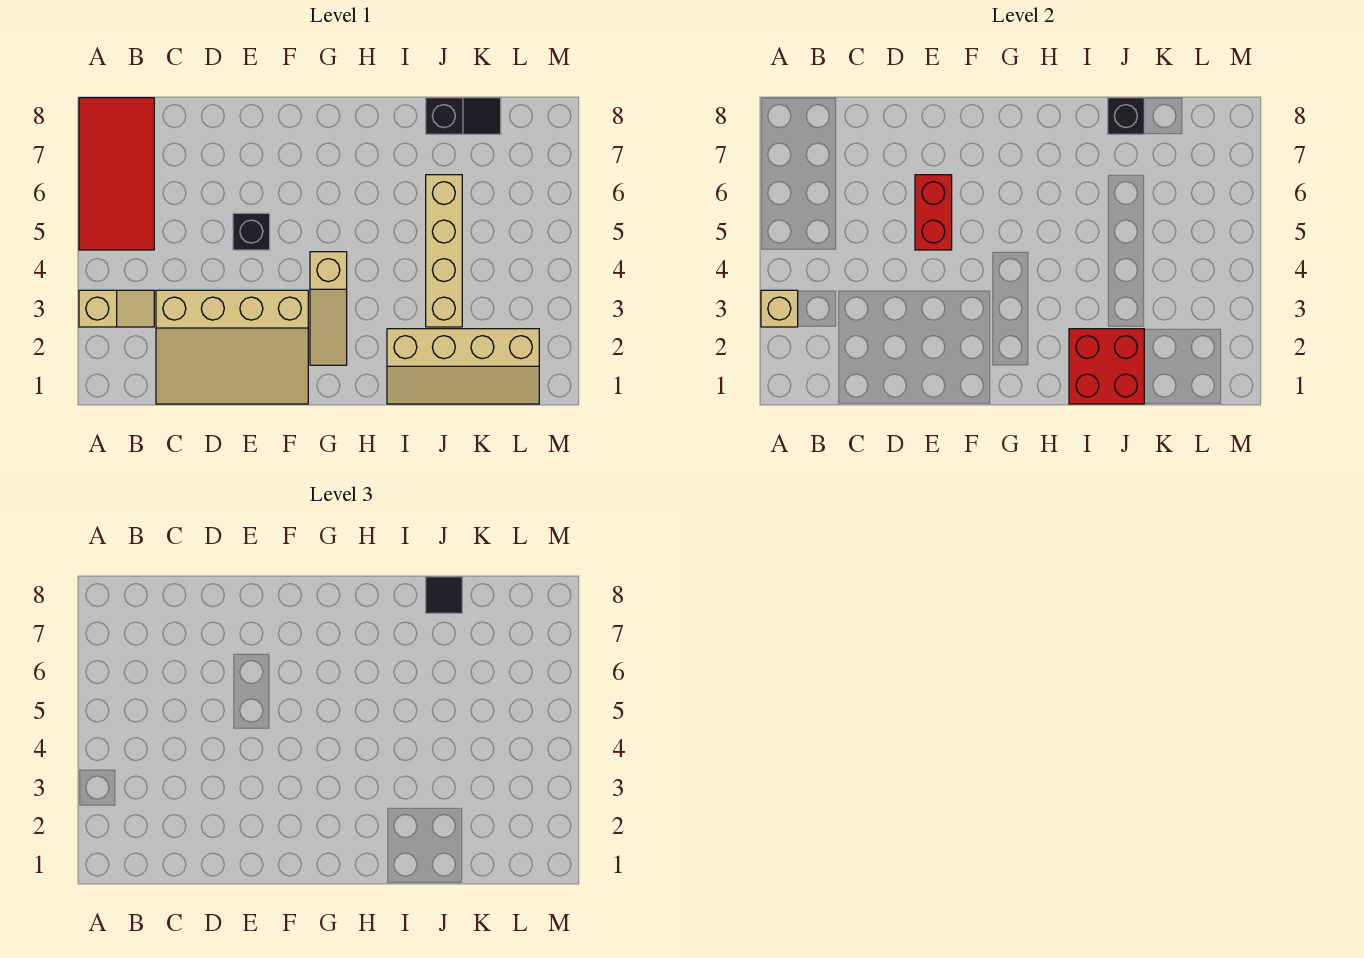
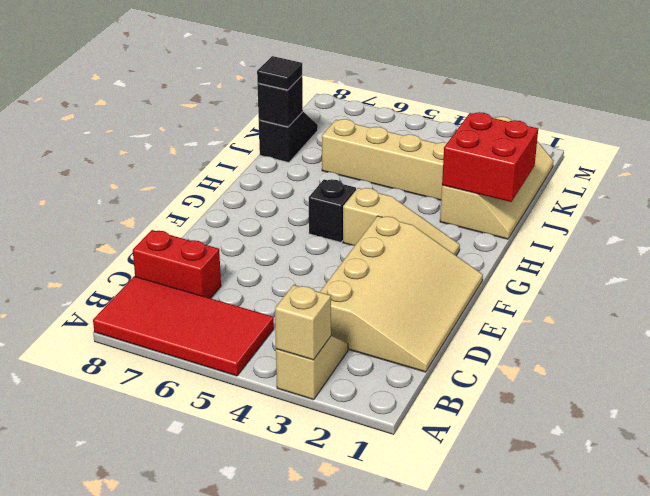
black brick E5 level 1 -> black brick G5 level 1
red brick E5:E6 level 2 -> red brick C7:C8 level 1

